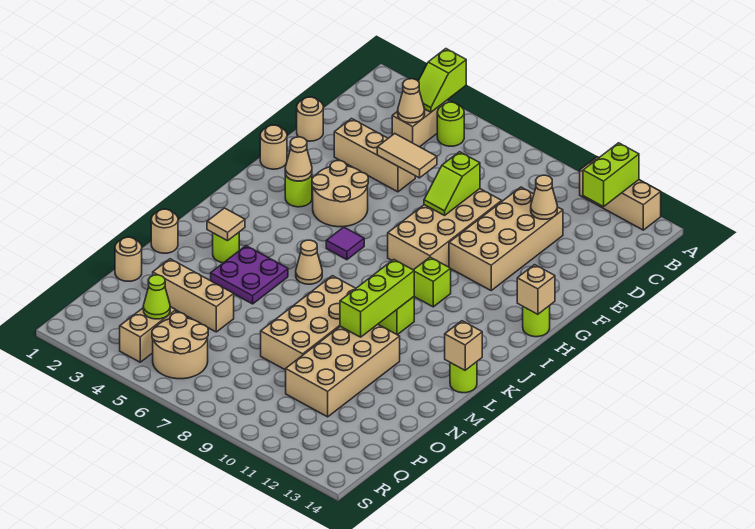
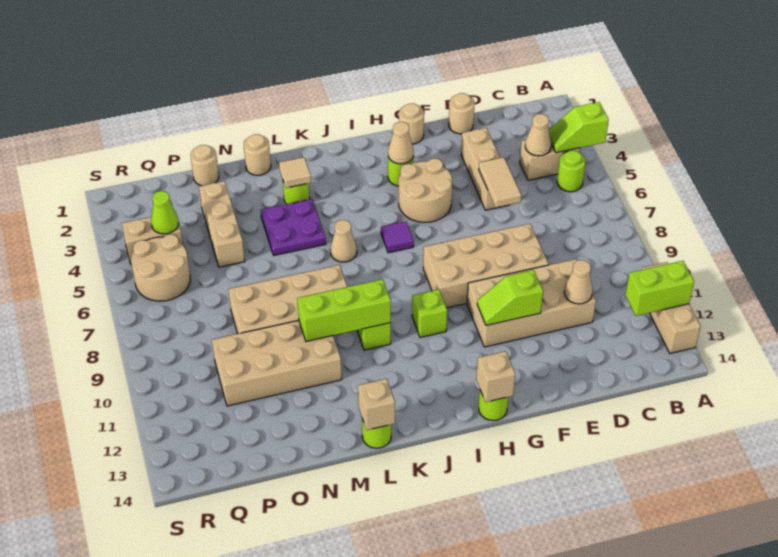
lime slope E8:F8 level 2 top E -> lime slope F11:G11 level 2 top F

